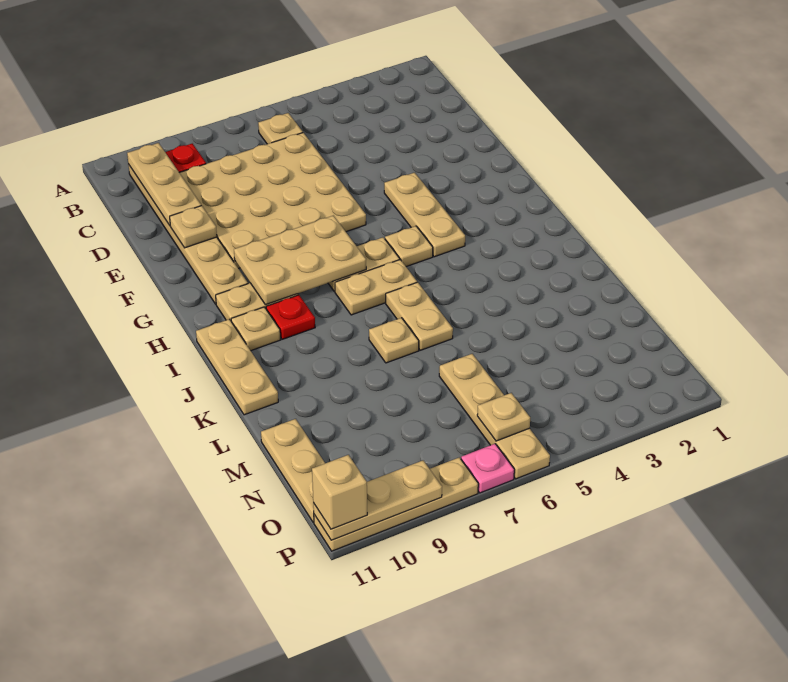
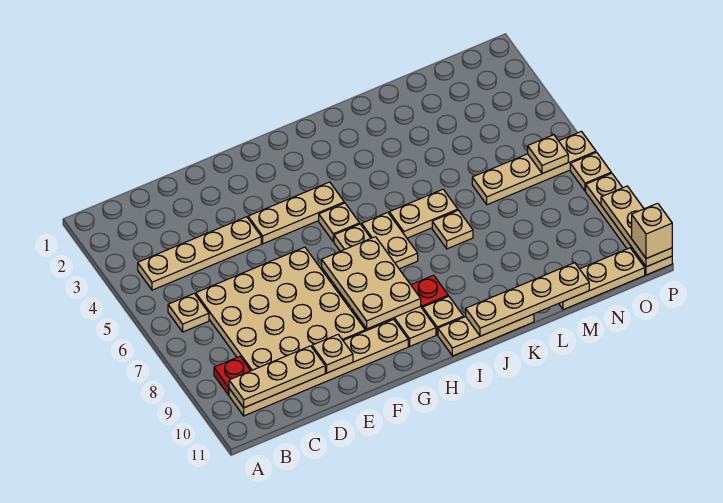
none -> tan plate B4:E4 level 1
none -> tan plate J11:M11 level 2
pink plate P7 level 1 -> tan plate P7 level 1

